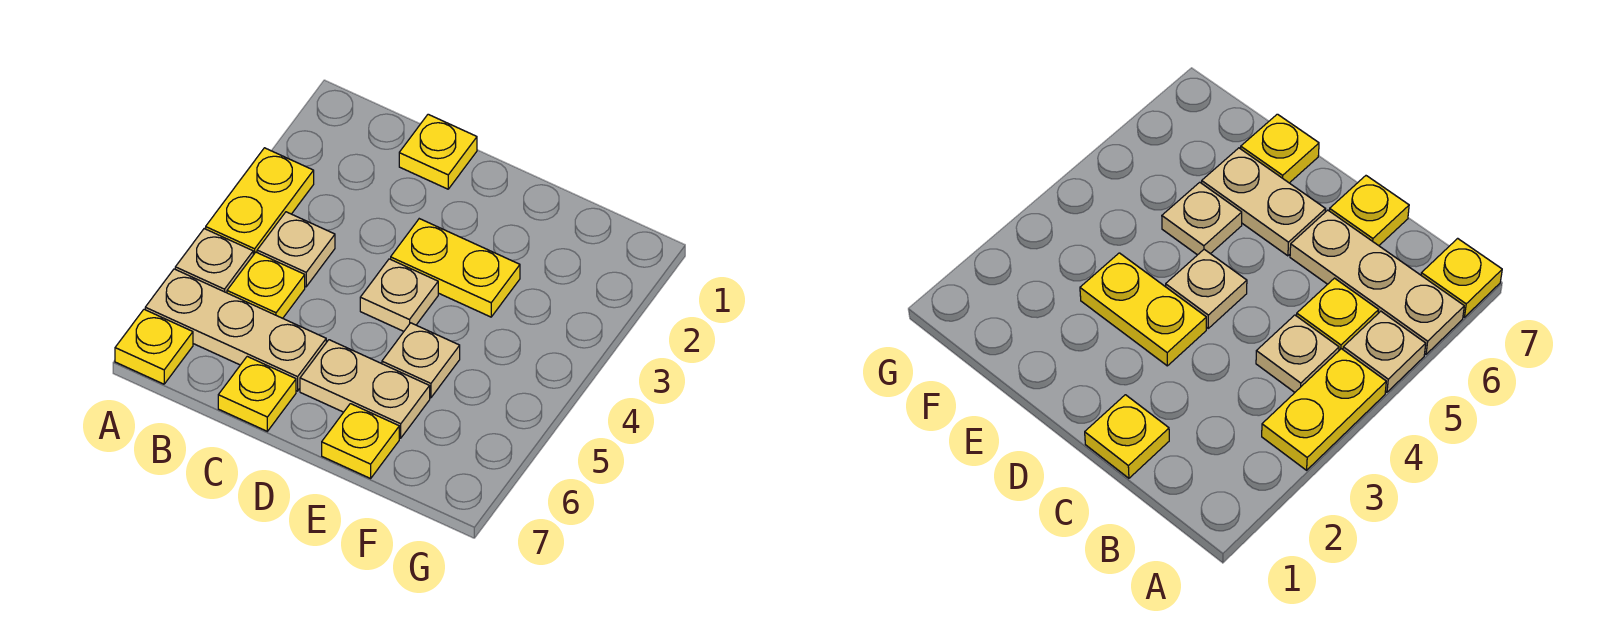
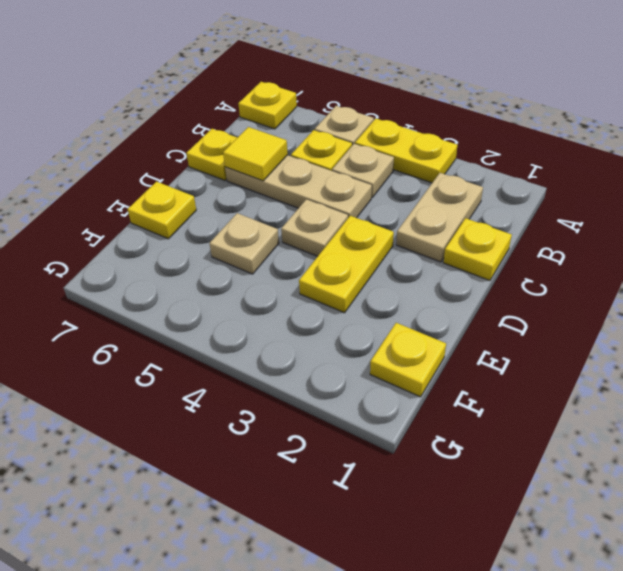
tan plate A6:C6 level 1 -> tan plate C4:C6 level 1
none -> yellow tile C6 level 2
tan plate D6:E6 level 1 -> tan plate B2:C2 level 1
none -> yellow plate F1 level 1

